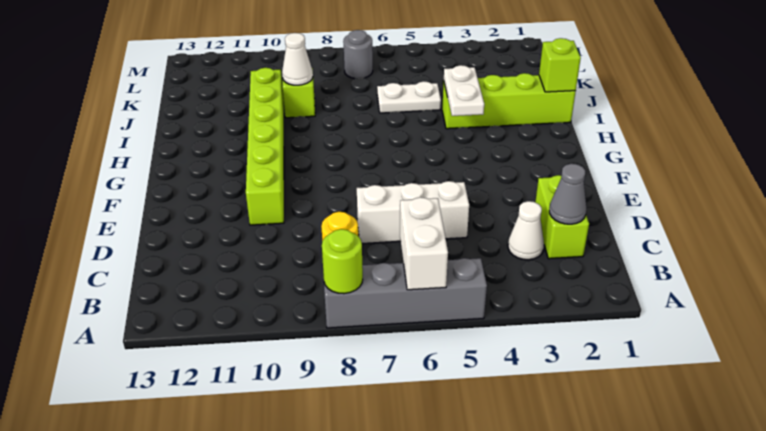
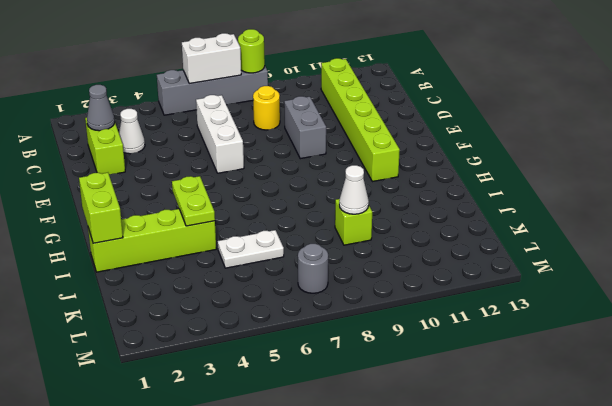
white brick A6:B6 level 2 -> white brick A6:A7 level 2
white brick D5:D7 level 1 -> white brick C6:E6 level 1
none -> grey brick D9:E9 level 1
lime brick E10:J10 level 1 -> lime brick B11:G11 level 1
white plate H4:I4 level 2 -> lime plate H4:I4 level 2
lime brick I1 level 2 -> lime brick H1:I1 level 2

